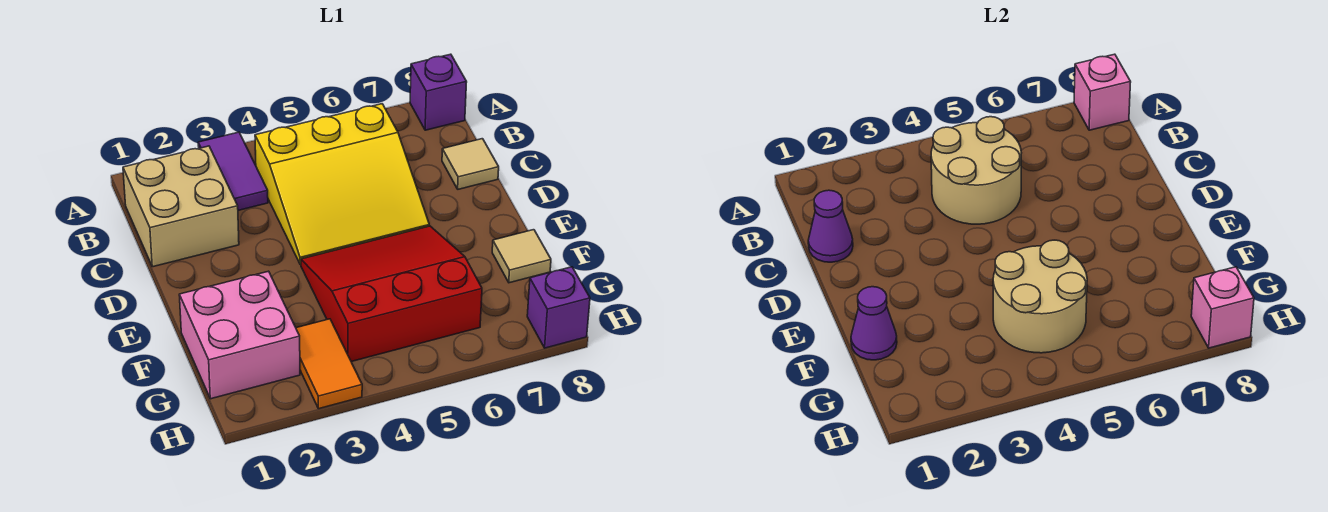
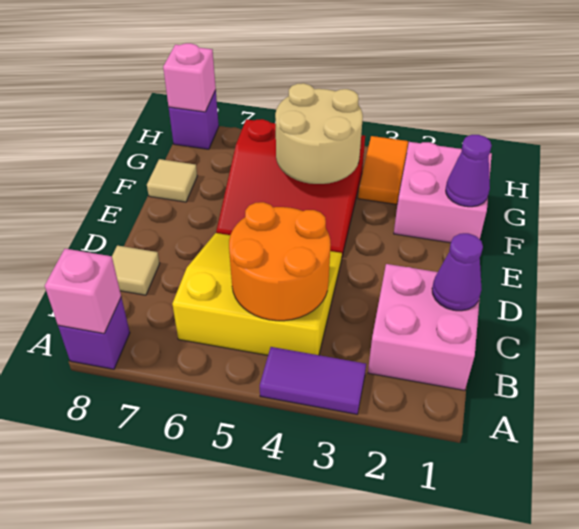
purple tile A3:B3 level 1 -> purple tile A3:A4 level 1
tan brick B1:C2 level 1 -> pink brick B1:C2 level 1
tan round brick B4:C5 level 2 -> orange round brick B4:C5 level 2

